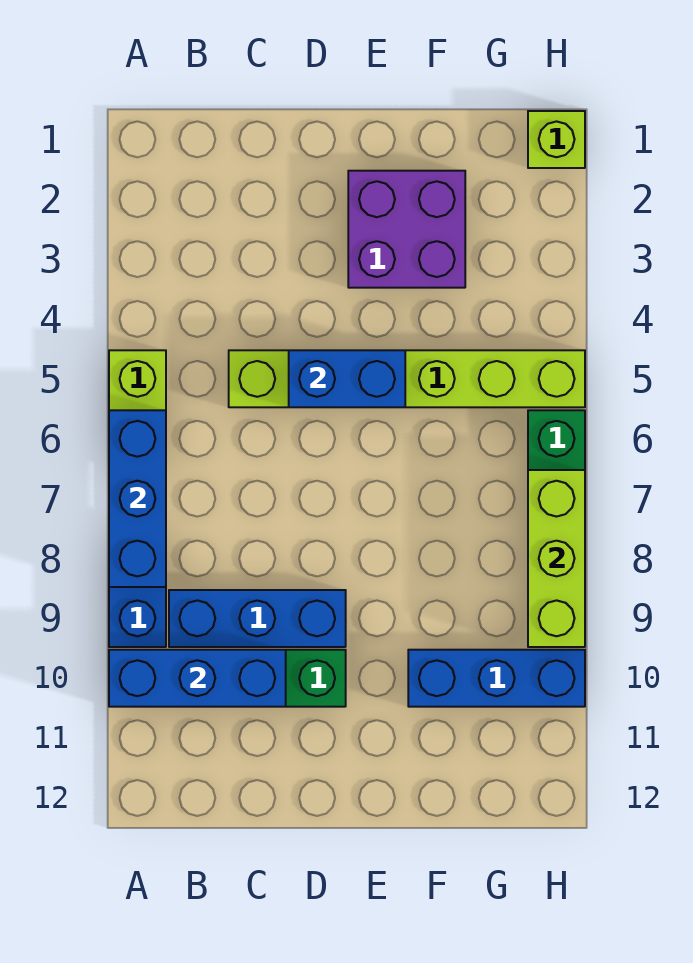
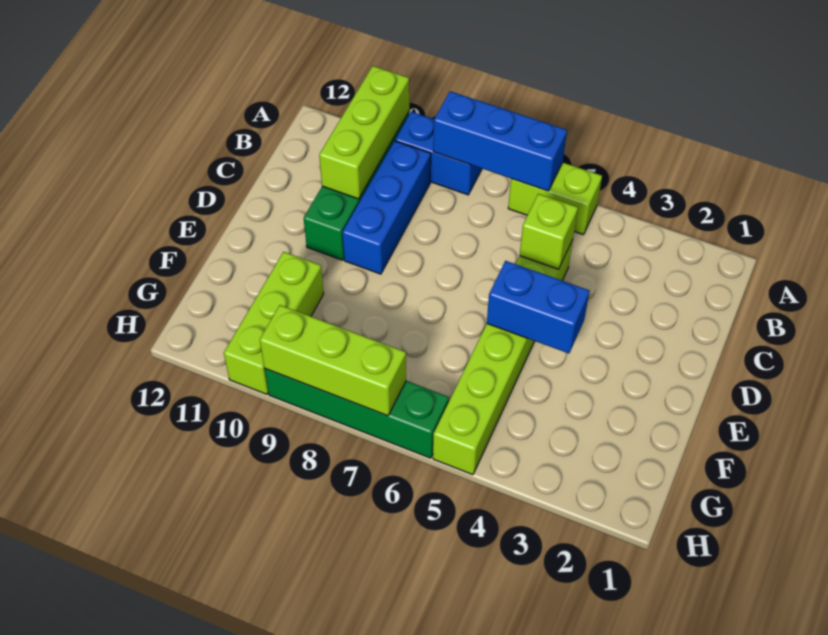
blue brick A10:C10 level 2 -> lime brick A10:C10 level 2
blue brick D5:E5 level 2 -> blue brick E4:E5 level 2
purple brick E2:F3 level 1 -> none
blue brick F10:H10 level 1 -> lime brick F10:H10 level 1
lime brick H1 level 1 -> lime brick C5 level 2

